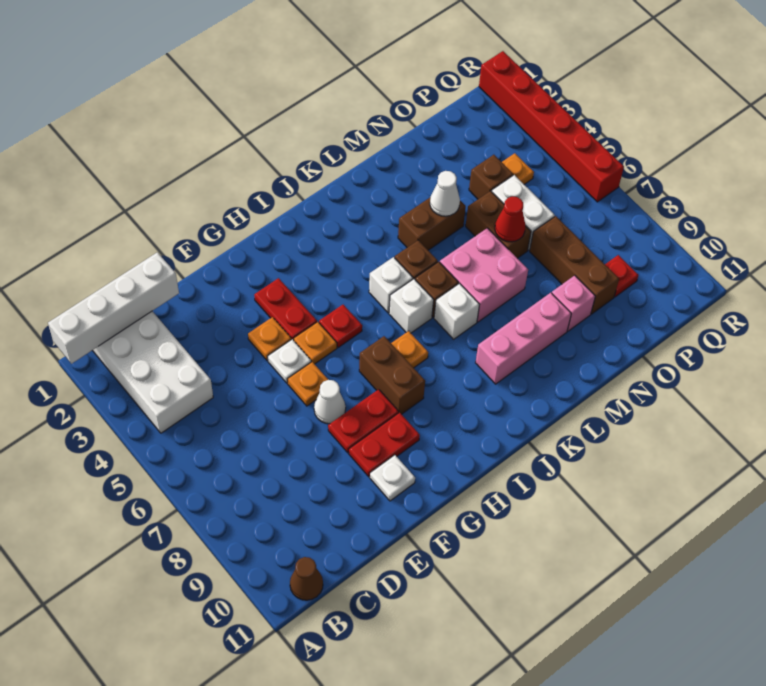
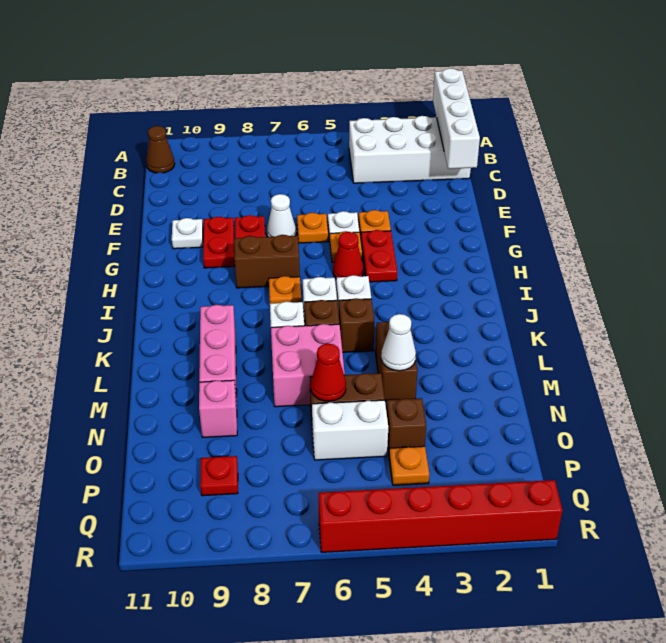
red plate G3:G4 level 1 -> red plate G4:H4 level 1
red plate H5 level 1 -> red cone H5 level 1
brown brick O7:O9 level 1 -> none

